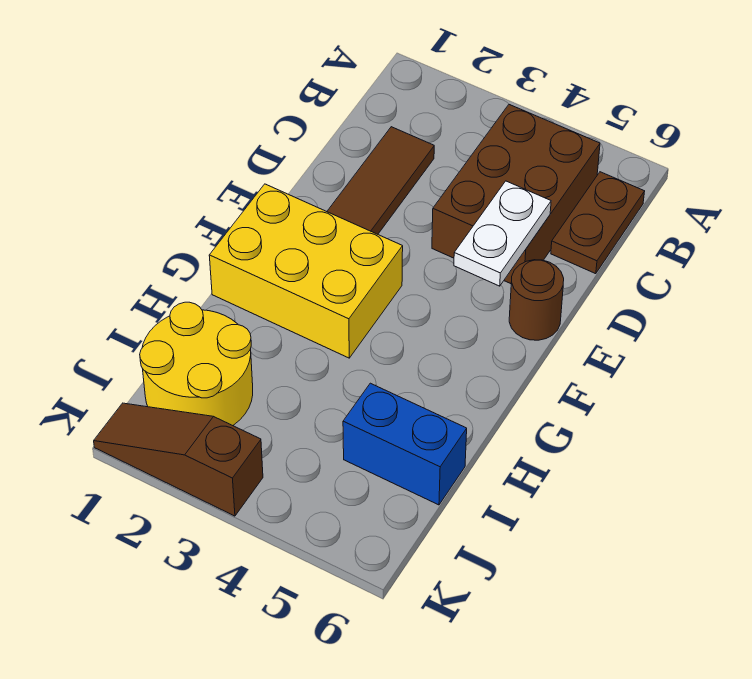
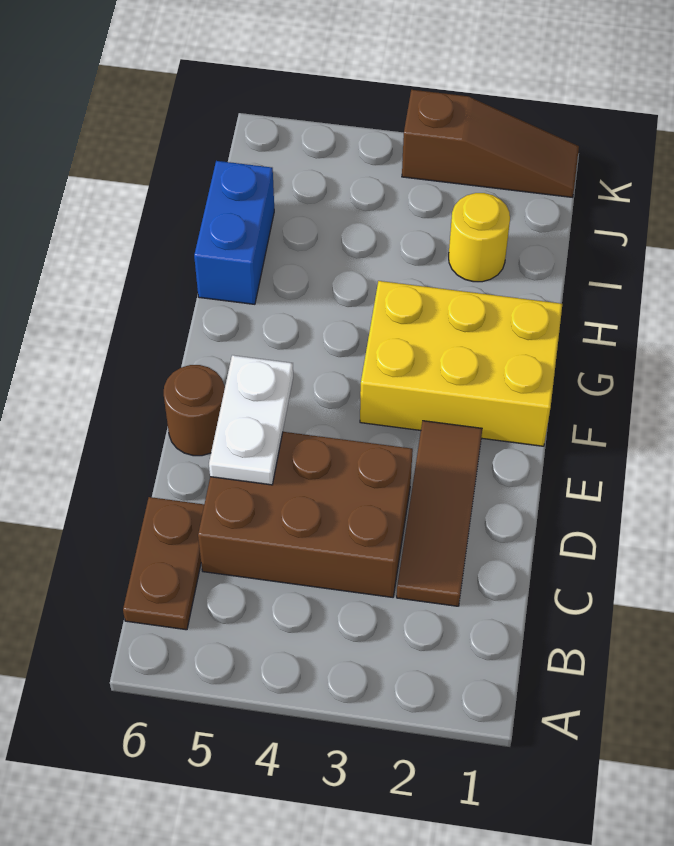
brown brick B4:D5 level 1 -> brown brick C3:D5 level 1
yellow round brick I1:J2 level 1 -> yellow round brick I2 level 1
blue brick I5:I6 level 1 -> blue brick H6:I6 level 1

